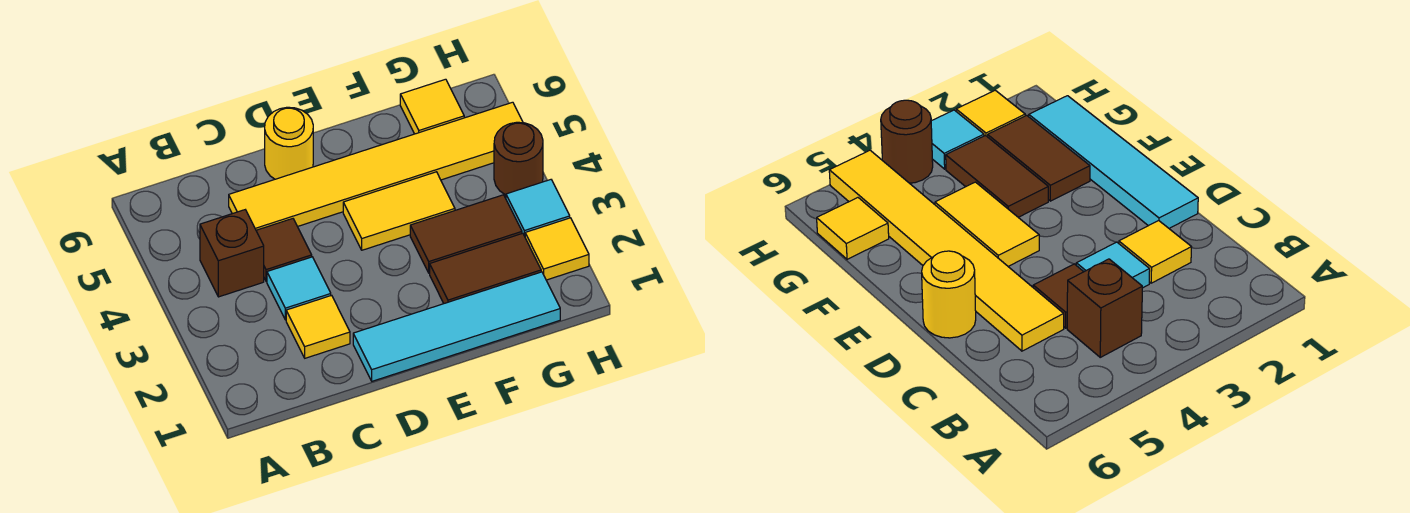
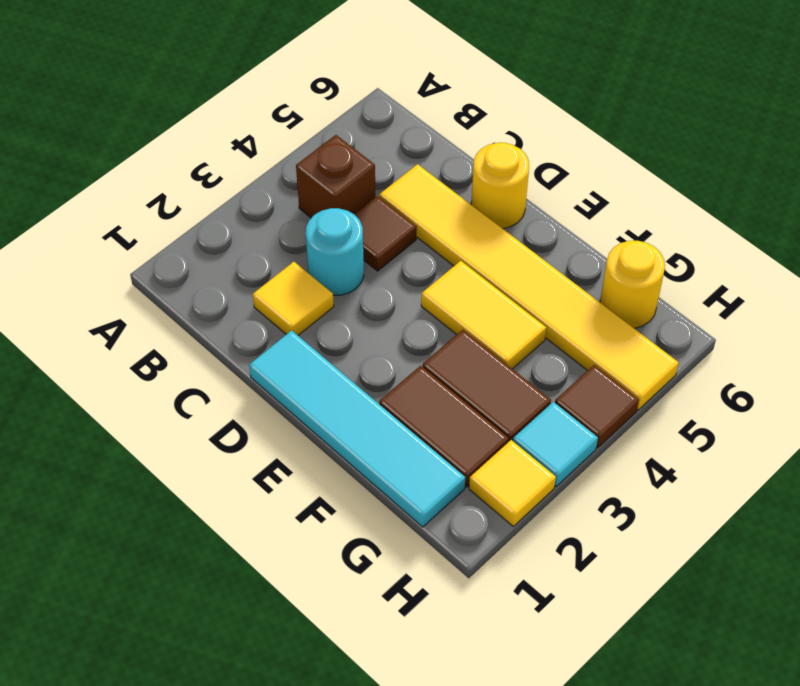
cyan tile C3 level 1 -> cyan round brick C3 level 1
yellow tile G6 level 1 -> yellow round brick G6 level 1
brown round brick H4 level 1 -> brown tile H4 level 1

